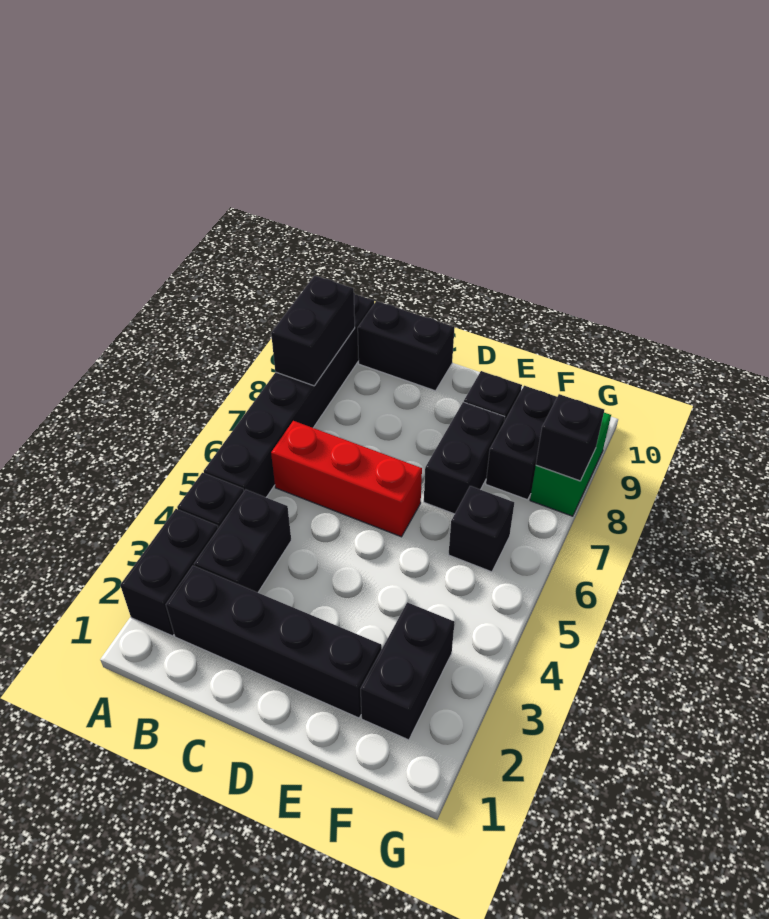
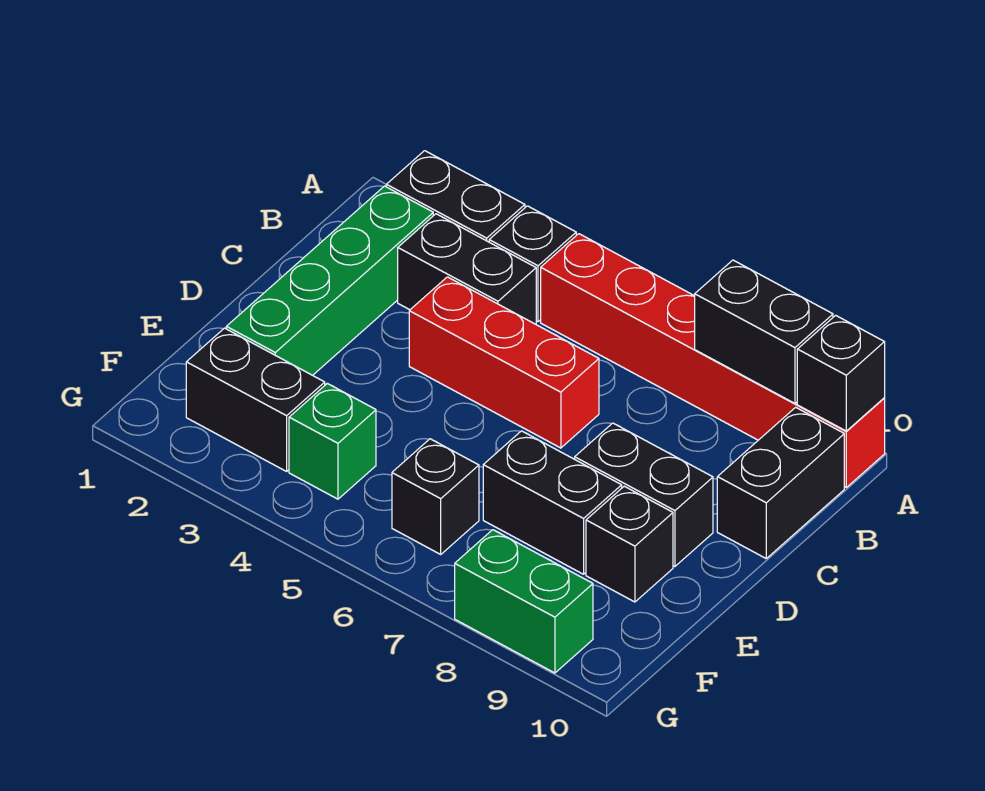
black brick A5:A10 level 1 -> red brick A5:A10 level 1
black brick B2:E2 level 1 -> green brick B2:E2 level 1
red brick B6:D6 level 1 -> red brick C4:C6 level 1
none -> green brick F4 level 1
black brick F8:F9 level 1 -> black brick D8:D9 level 1
black brick G8 level 2 -> black brick A10 level 2

